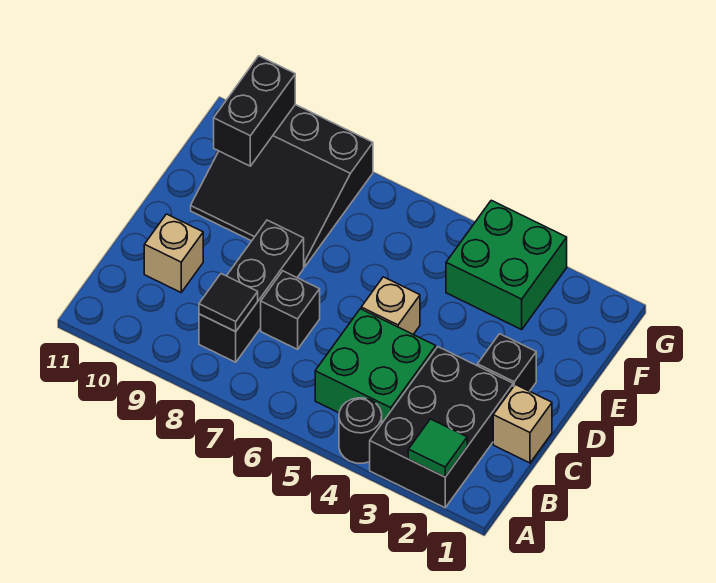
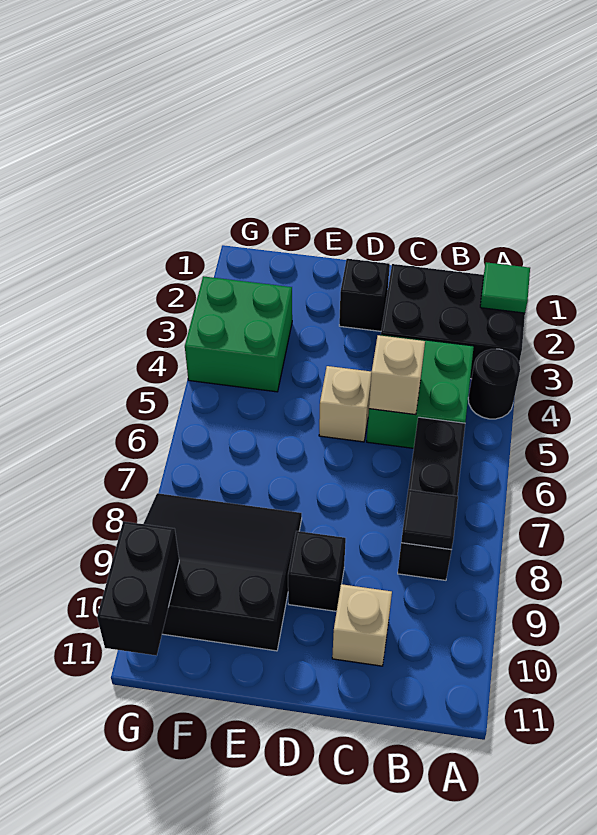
black brick B8:D8 level 1 -> black brick B6:B8 level 1
tan brick C1 level 1 -> tan brick C5 level 2
black brick C7 level 1 -> black brick D9 level 1
black slope E8:G10 level 1 top G -> black slope E8:G10 level 1 top 10
black brick F10:G10 level 2 -> black brick G10:G11 level 2

